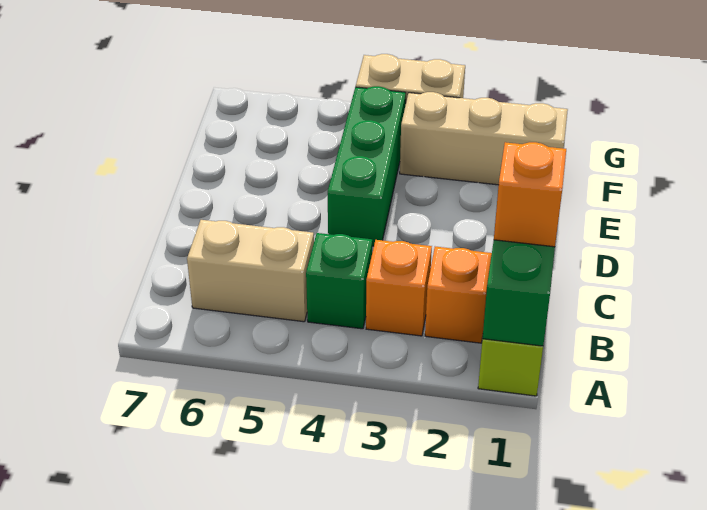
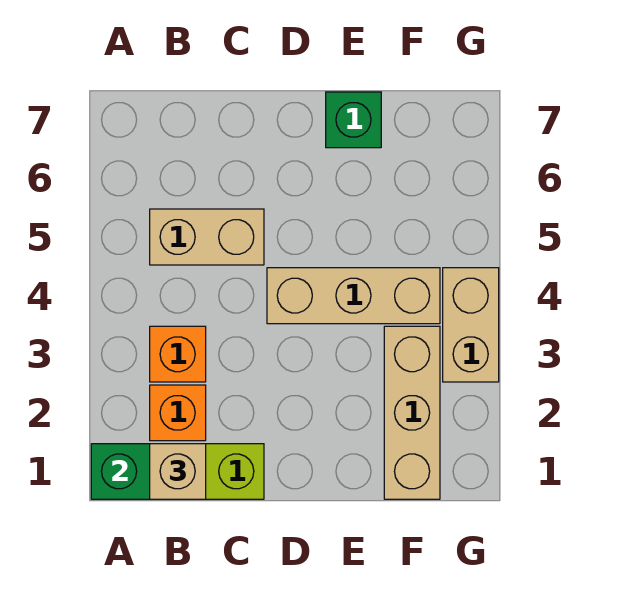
orange brick B1 level 3 -> tan brick B1 level 3
green brick B4 level 1 -> green brick E7 level 1
tan brick B5:B6 level 1 -> tan brick B5:C5 level 1
green brick D4:F4 level 1 -> tan brick D4:F4 level 1

